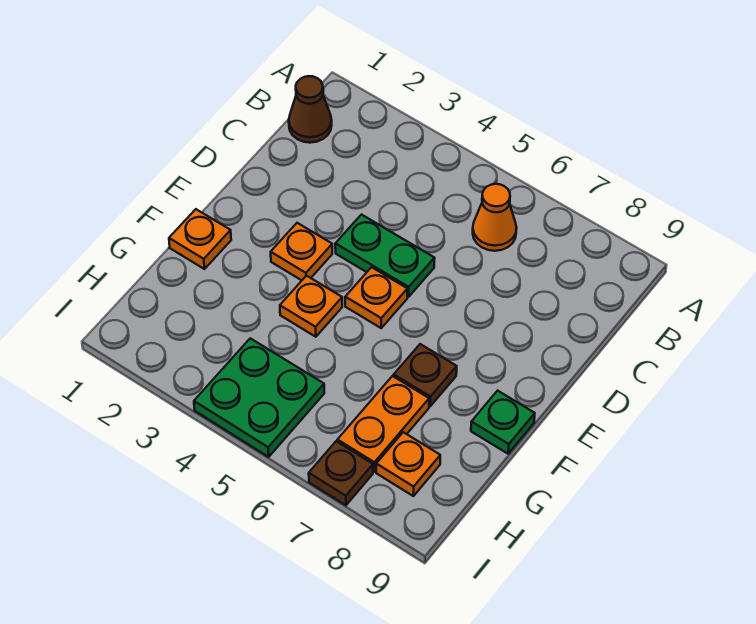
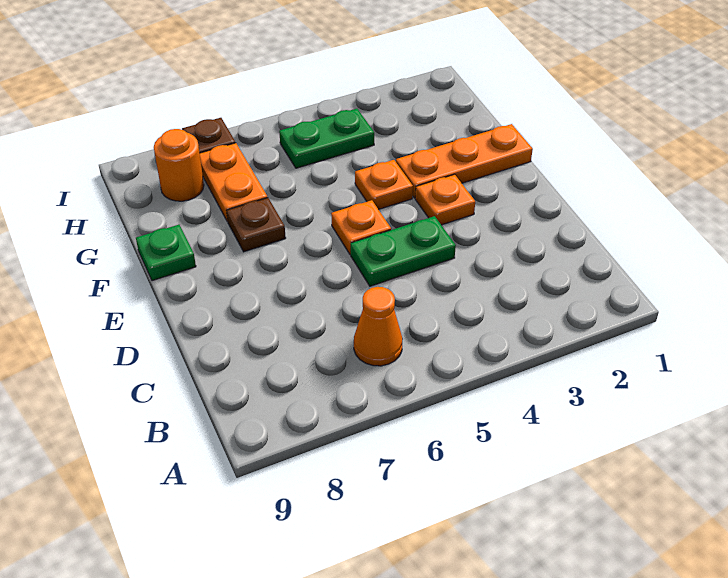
brown cone B1 level 1 -> none
orange plate F1 level 1 -> orange plate F1:F3 level 1
green plate H4:I5 level 1 -> green plate H4:H5 level 1
orange plate H8 level 1 -> orange round brick H8 level 1

